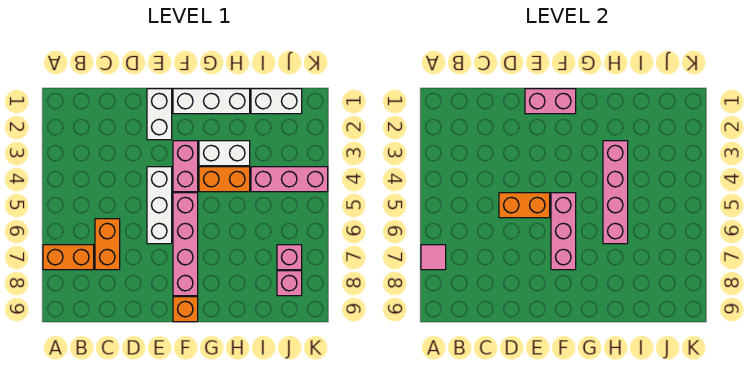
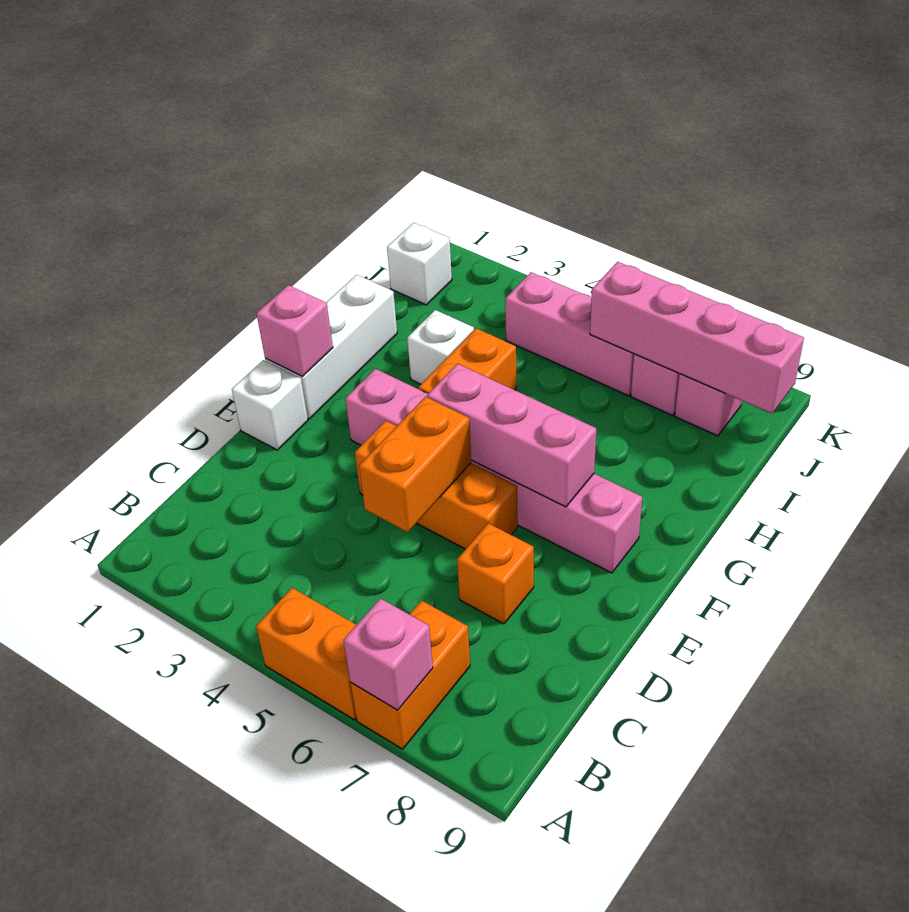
pink tile A7 level 2 -> pink brick A7 level 2
orange brick C6:C7 level 1 -> orange brick A5:A6 level 1
white brick E1:E2 level 1 -> white brick E1 level 1
pink brick E1:F1 level 2 -> pink brick F1 level 2
white brick E4:E6 level 1 -> orange brick E4:E6 level 1
orange brick F9 level 1 -> orange brick D7 level 1
white brick G3:H3 level 1 -> white brick H3 level 1
pink brick H3:H6 level 2 -> pink brick J6:J9 level 2
white brick I1:J1 level 1 -> white brick J1 level 1
pink brick I4:K4 level 1 -> pink brick J4:J6 level 1

